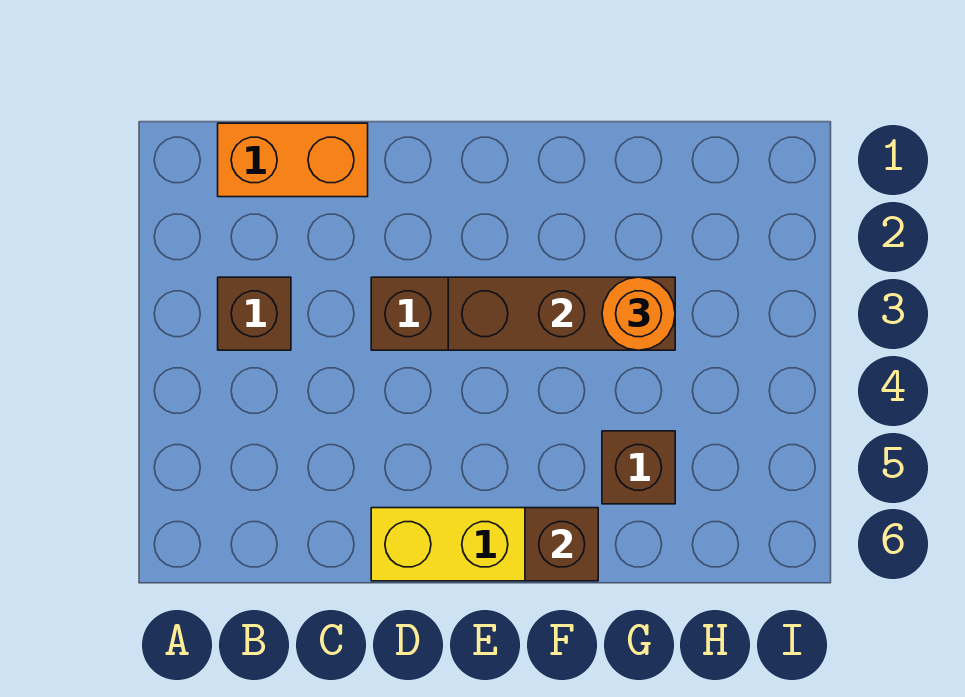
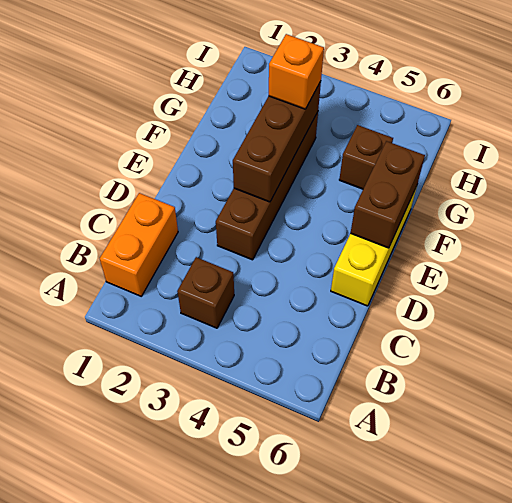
brown brick F6 level 2 -> brown brick E6:F6 level 2
orange round brick G3 level 3 -> orange brick G3 level 3

